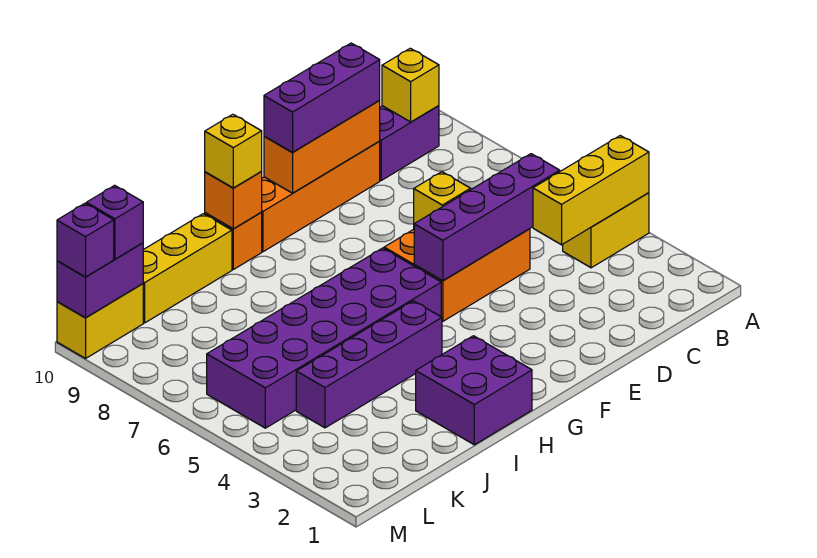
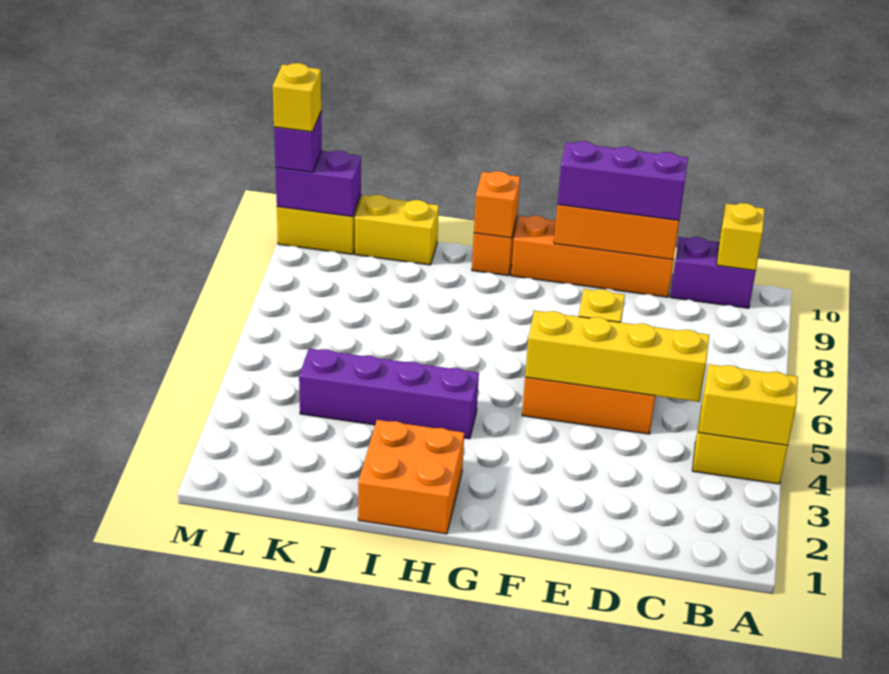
yellow brick A4:C4 level 2 -> yellow brick A4:B4 level 2
purple brick C5:F5 level 2 -> yellow brick C5:F5 level 2
purple brick G5:L6 level 1 -> none
purple brick H1:I2 level 1 -> orange brick H1:I2 level 1
yellow brick H10 level 3 -> yellow brick M10 level 4
yellow brick I10:K10 level 1 -> yellow brick J10:K10 level 1
purple brick L10 level 3 -> none

